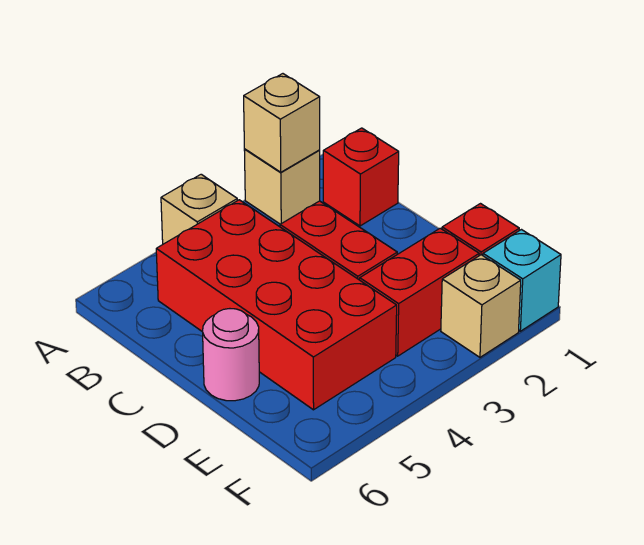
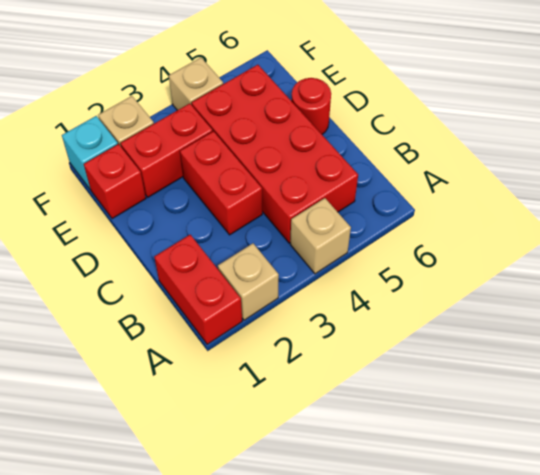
tan brick A2 level 2 -> tan brick F4 level 1
red brick B1 level 1 -> red brick A1:B1 level 1
pink round brick D6 level 1 -> red round brick D6 level 1

